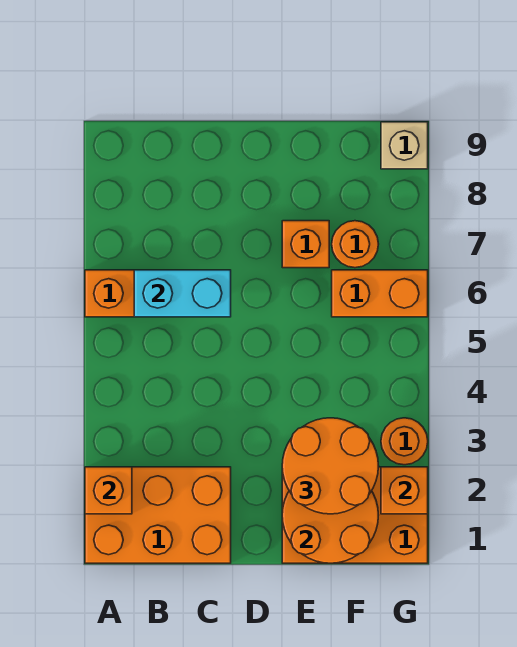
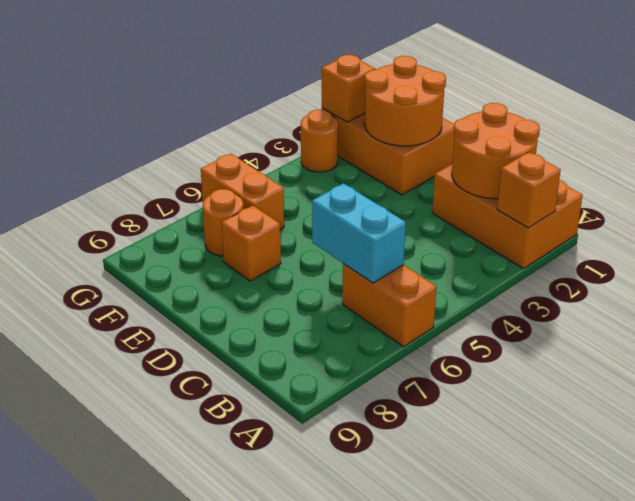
orange round brick E2:F3 level 3 -> orange round brick B1:C2 level 2
tan brick G9 level 1 -> none

